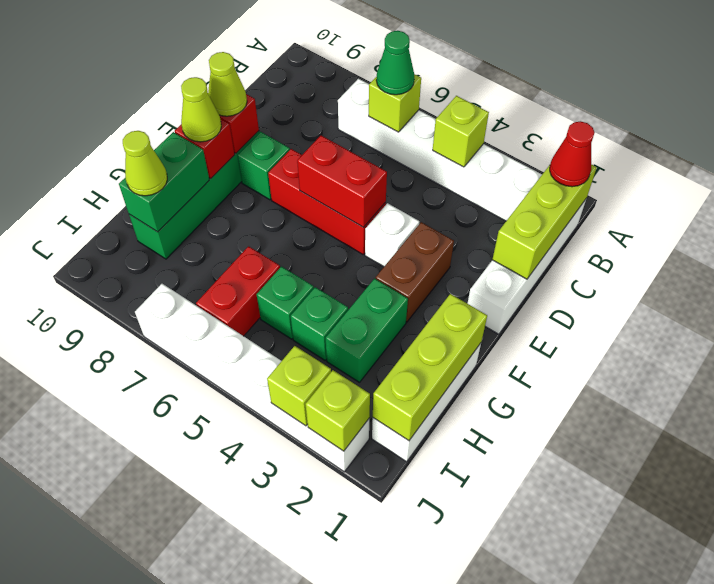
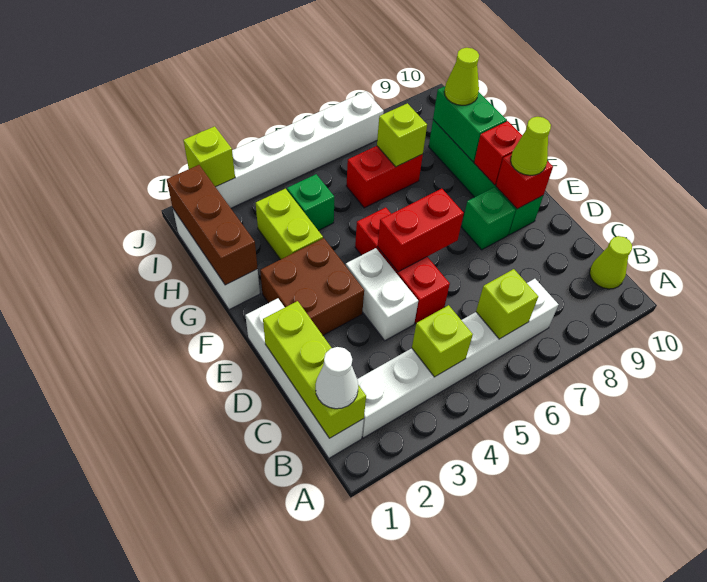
red cone B1 level 3 -> white cone B1 level 3
green cone B6 level 3 -> none
brown brick E3:F3 level 1 -> brown brick E2:F3 level 1
white brick E4 level 1 -> white brick D4:E4 level 1
red brick E5:E7 level 1 -> red brick D5:F5 level 1
lime cone F9 level 3 -> lime cone B10 level 1
lime brick G1:I1 level 2 -> brown brick G1:I1 level 2
green brick G3:H3 level 1 -> lime brick G3:H3 level 1
green brick H5 level 1 -> none
red brick H6:I6 level 1 -> red brick H6:H7 level 1
lime brick J3 level 2 -> lime brick H7 level 2

